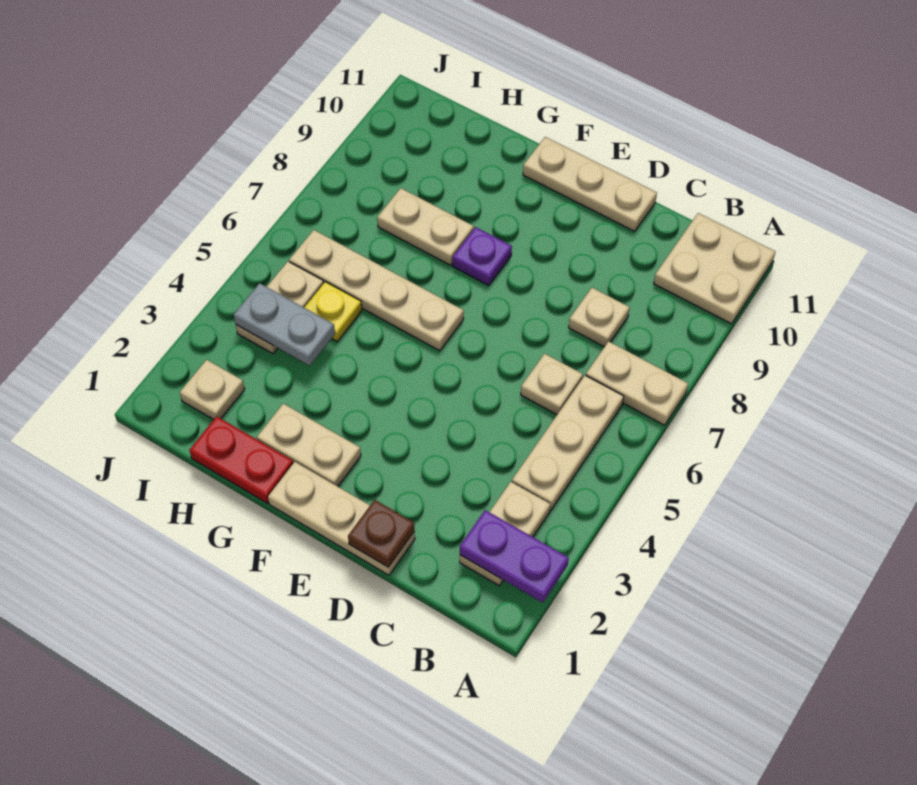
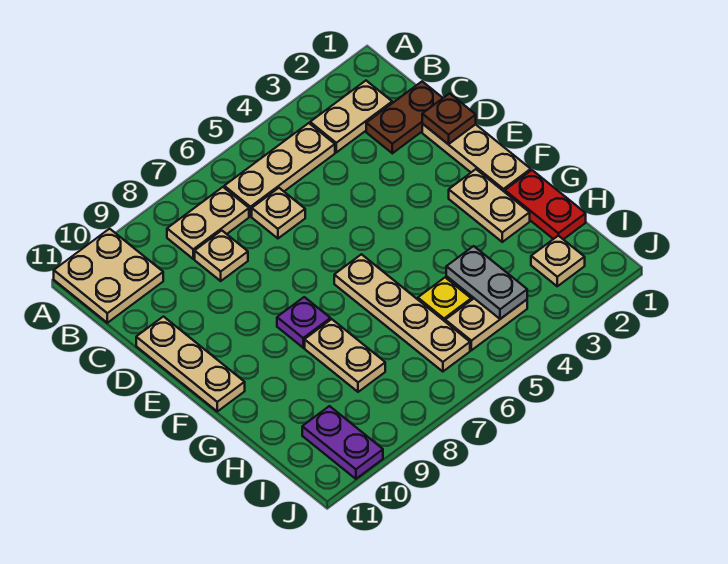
purple plate A2:B2 level 2 -> purple plate I10:J10 level 1
tan plate A7:B7 level 1 -> tan plate B7:B8 level 1
none -> brown plate C1:C2 level 1

